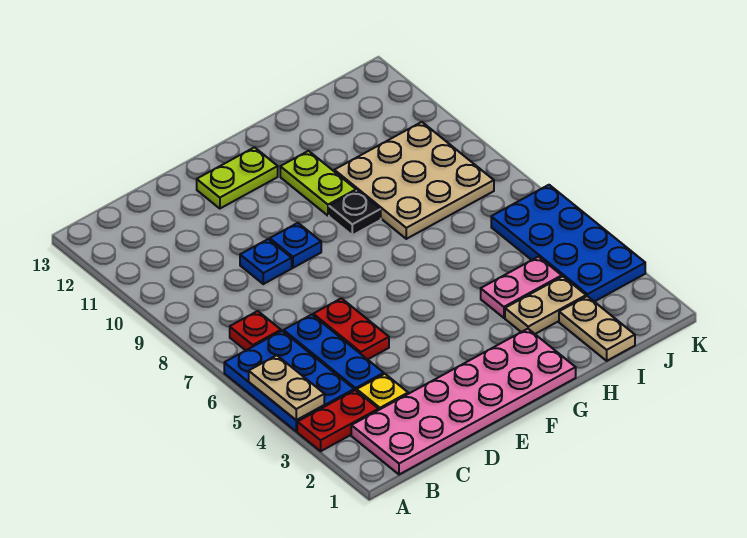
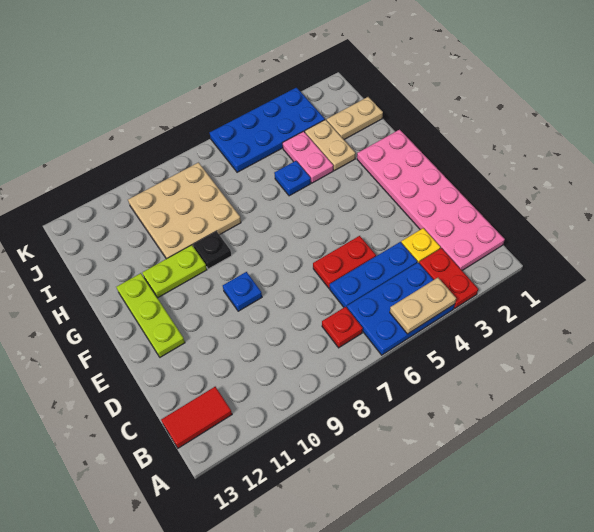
none -> red tile B12:B13 level 1
blue plate D9 level 1 -> blue plate H5 level 1
lime plate E12:F12 level 1 -> lime plate E12:G12 level 1

